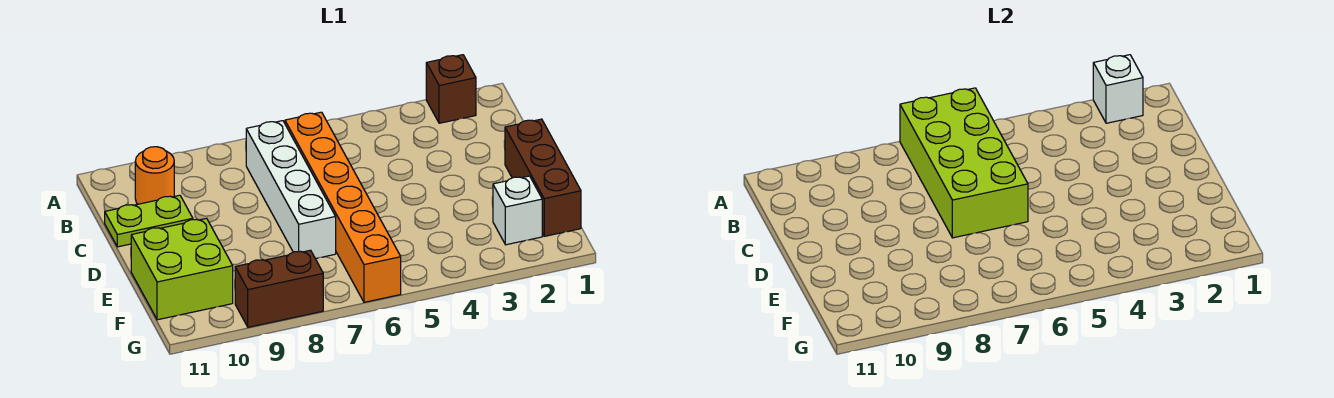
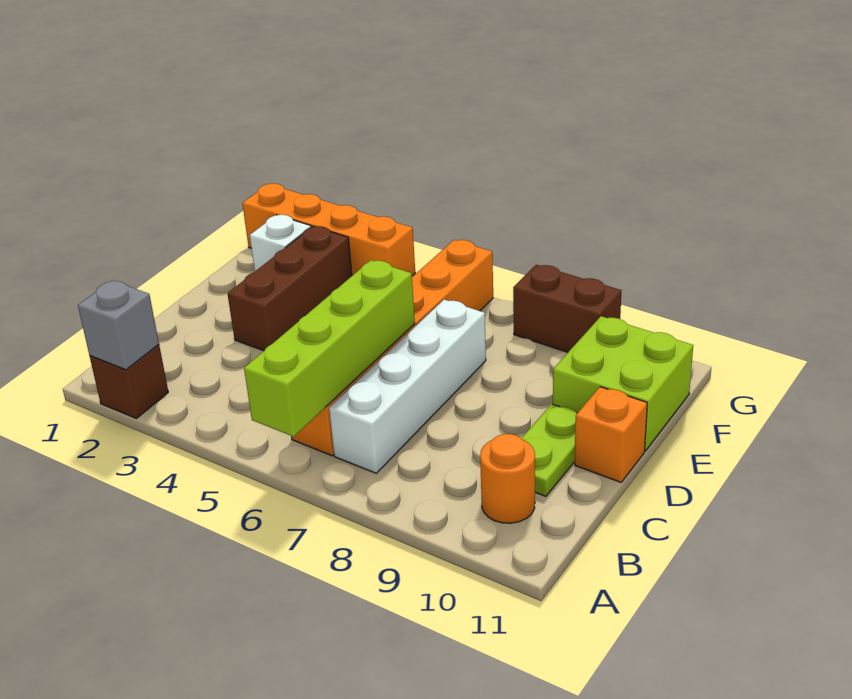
white brick A2 level 2 -> grey brick A2 level 2
lime brick A6:D7 level 2 -> lime brick A6:D6 level 2
lime plate C10:C11 level 1 -> lime plate C10:D10 level 1
brown brick D1:F1 level 1 -> brown brick D3:F3 level 1
none -> orange brick D11 level 1
none -> orange brick G1:G4 level 1

